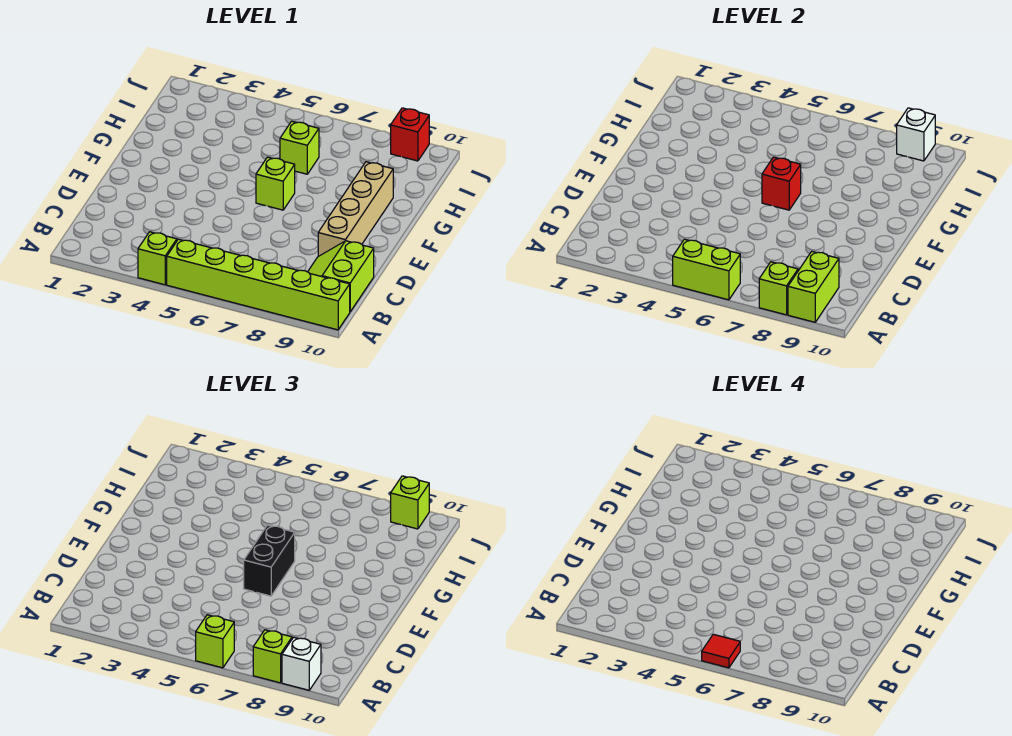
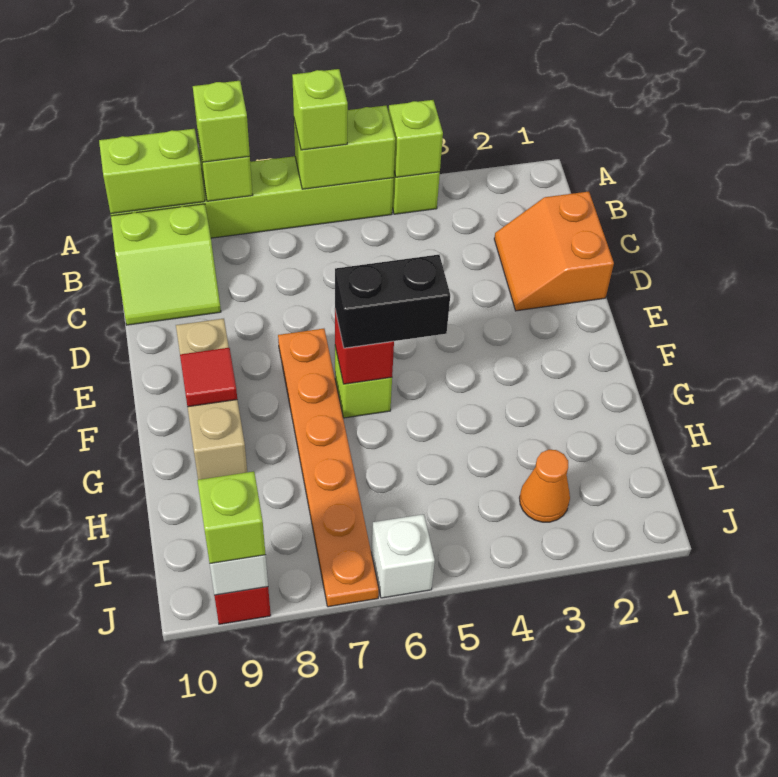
red tile A6 level 4 -> red tile F9 level 2
lime brick A9:B9 level 2 -> lime brick A9:A10 level 2
white brick A9 level 3 -> white brick J6 level 1
lime slope B9:C10 level 1 top 10 -> lime slope B9:C10 level 1 top B
none -> orange slope C1:D2 level 1 top 1
tan brick D9:G9 level 1 -> tan brick E9:G9 level 1
black brick E6:F6 level 3 -> black brick F5:F6 level 3
none -> orange plate E7:J7 level 1
lime brick H6 level 1 -> lime brick A4 level 2
none -> orange cone I3 level 1

